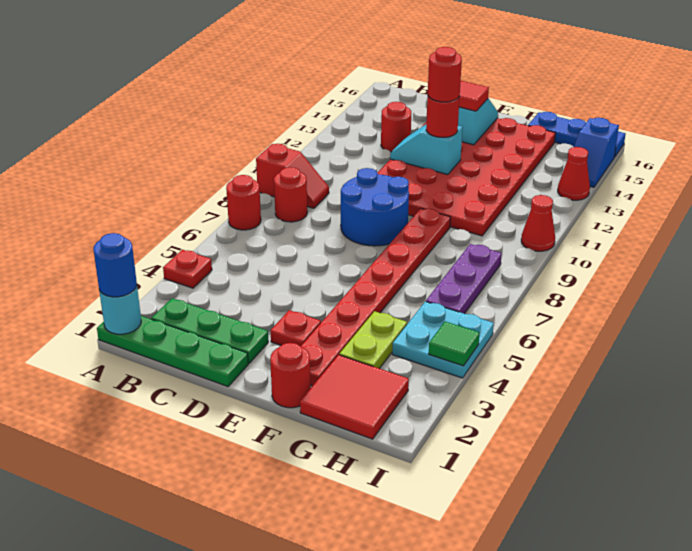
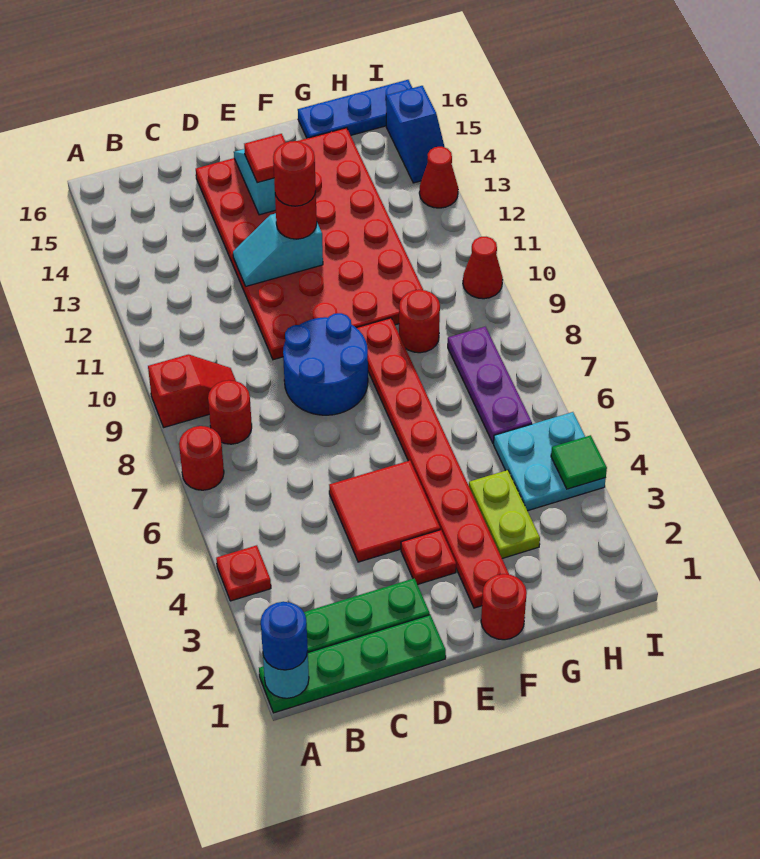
red round brick C13 level 1 -> red round brick G9 level 1
red tile G1:H2 level 1 -> red tile D4:E5 level 1

